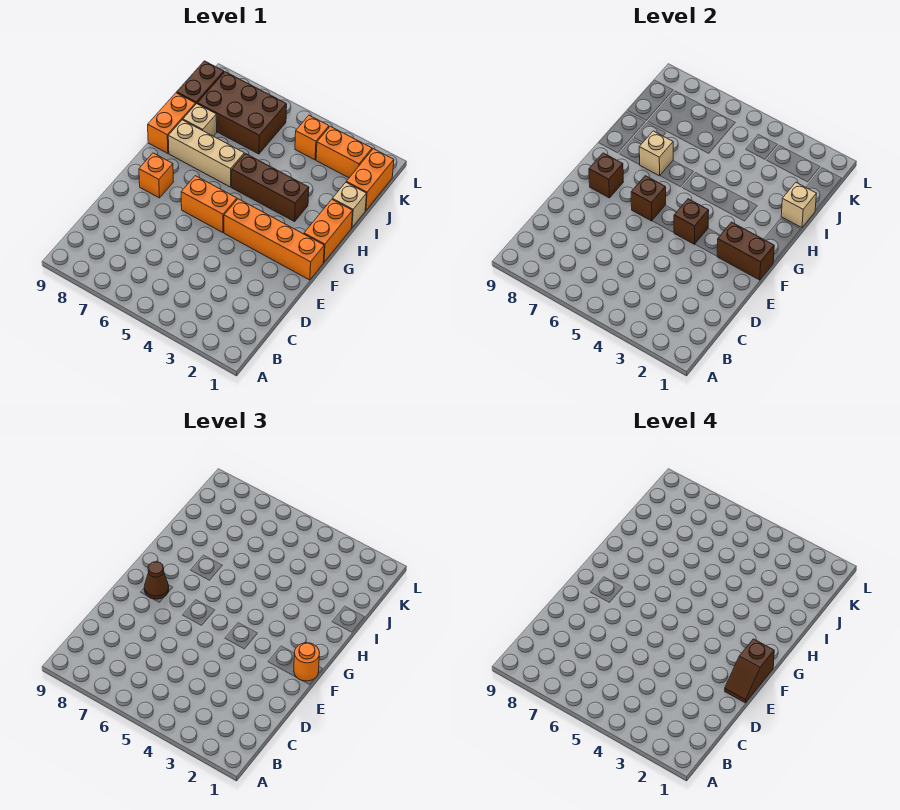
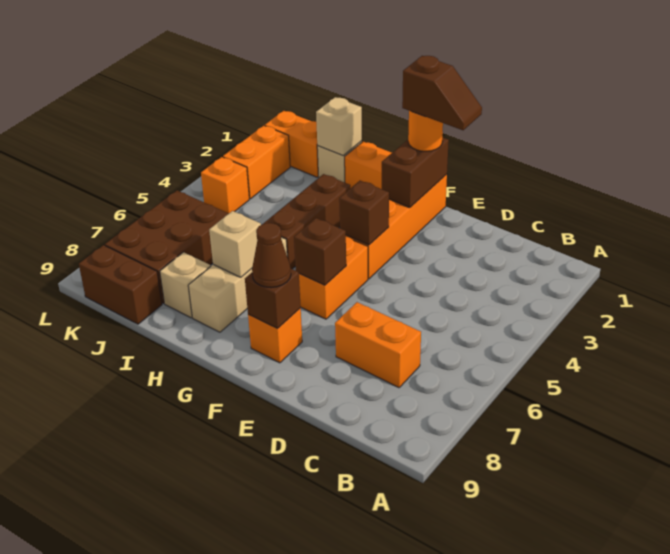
orange brick H9:I9 level 1 -> orange brick C7:D7 level 1

